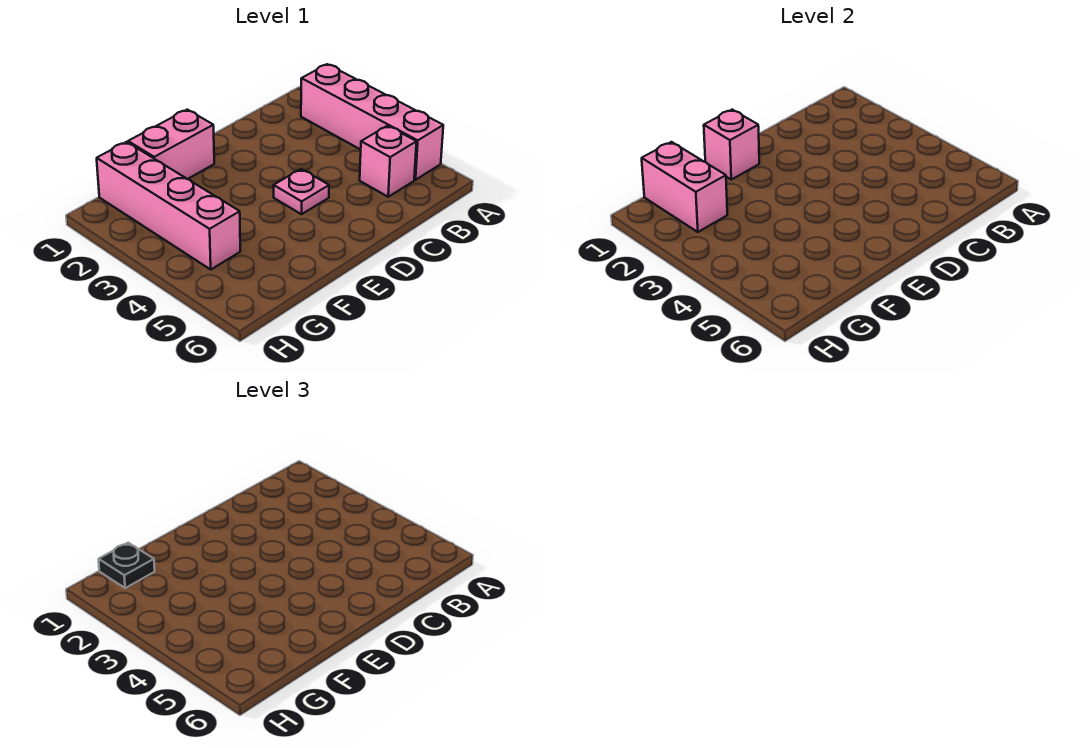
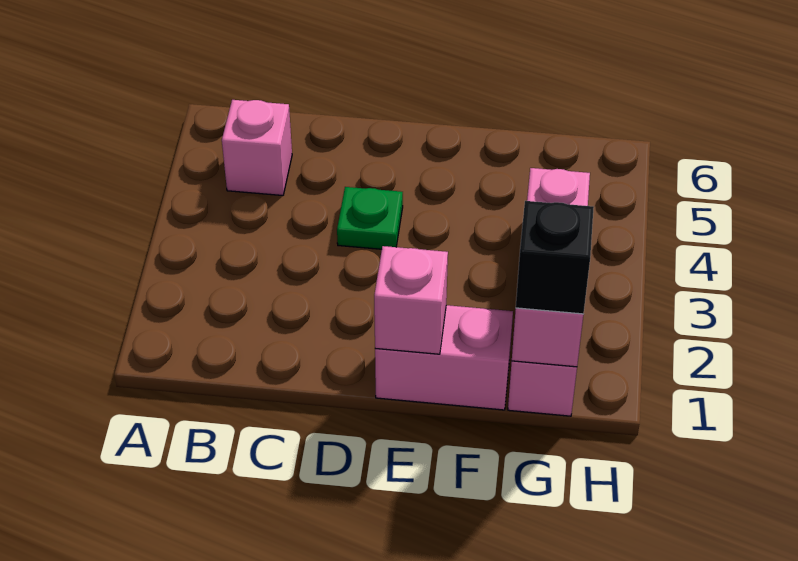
pink brick A2:A5 level 1 -> none
pink plate D4 level 1 -> green plate D4 level 1
black plate G1 level 3 -> black brick G1 level 3

